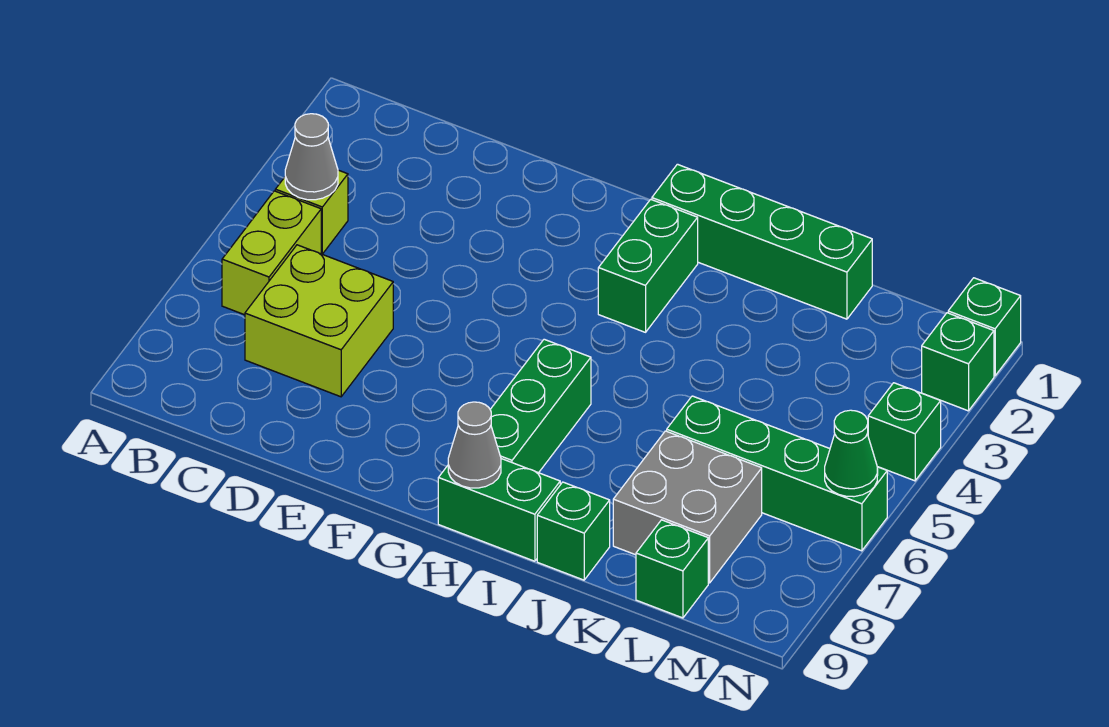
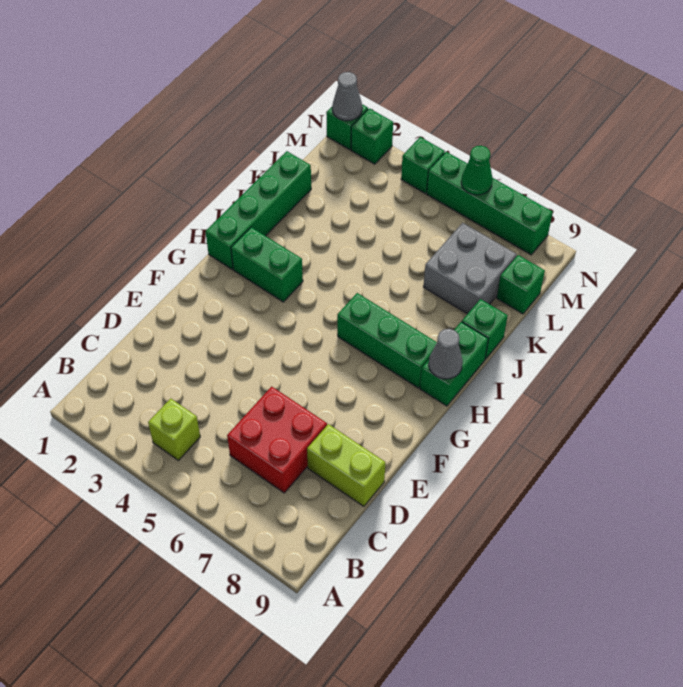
grey cone B4 level 2 -> grey cone N1 level 2
lime brick B5:B6 level 1 -> lime brick D8:D9 level 1
lime brick C6:D7 level 1 -> red brick C6:D7 level 1
green brick K6:N6 level 1 -> green brick N5:N8 level 1

